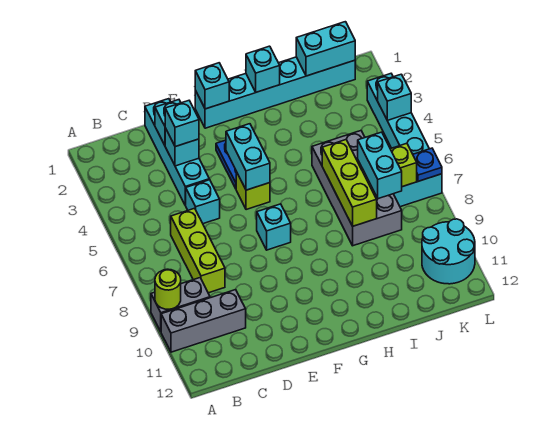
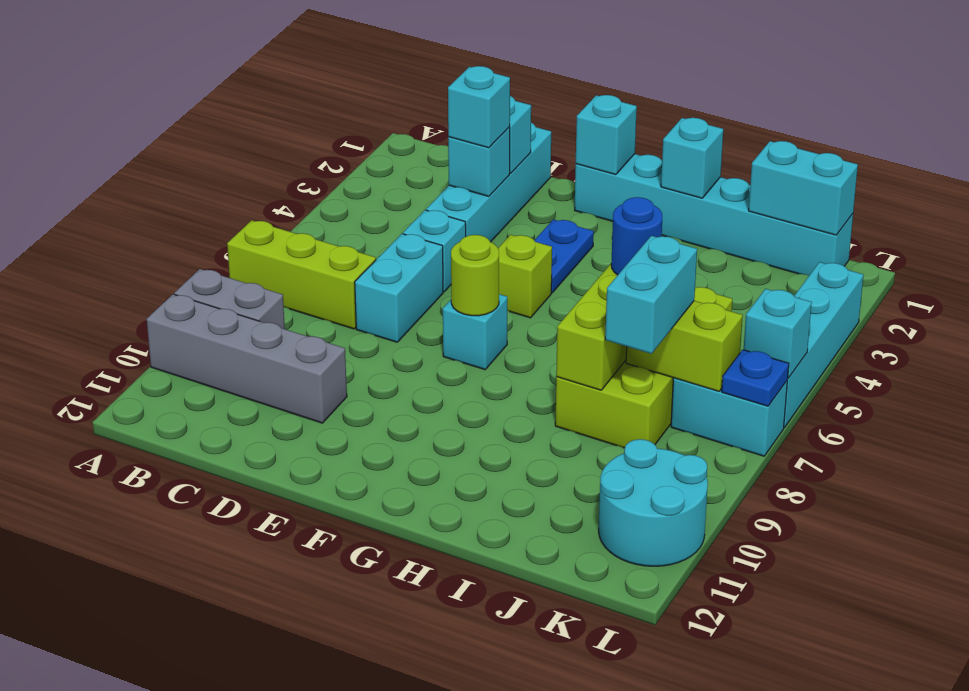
lime round brick A9 level 2 -> lime round brick F7 level 2
grey brick A10:C10 level 1 -> grey brick A10:D10 level 1
lime brick C6:C8 level 1 -> lime brick A7:C7 level 1
cyan brick F4:F5 level 2 -> cyan brick D6:D7 level 1
grey brick I5:J8 level 1 -> lime brick I5:J8 level 1
none -> blue round brick I6 level 3
cyan brick L4 level 2 -> cyan brick L6 level 2

